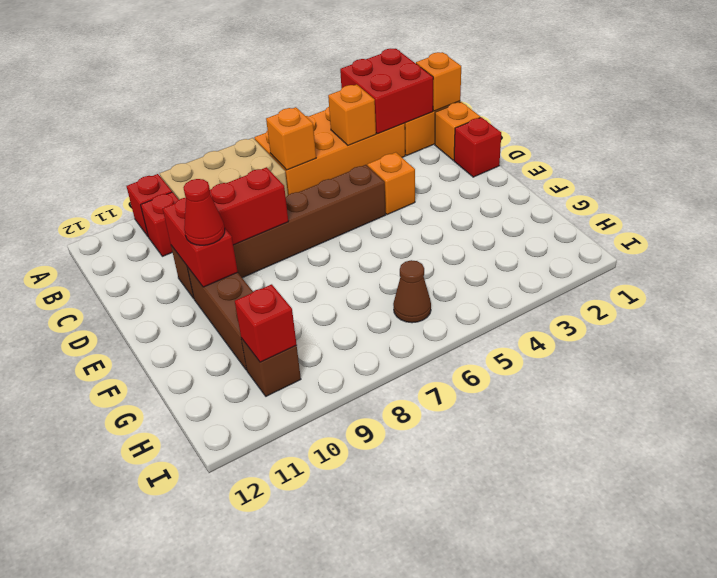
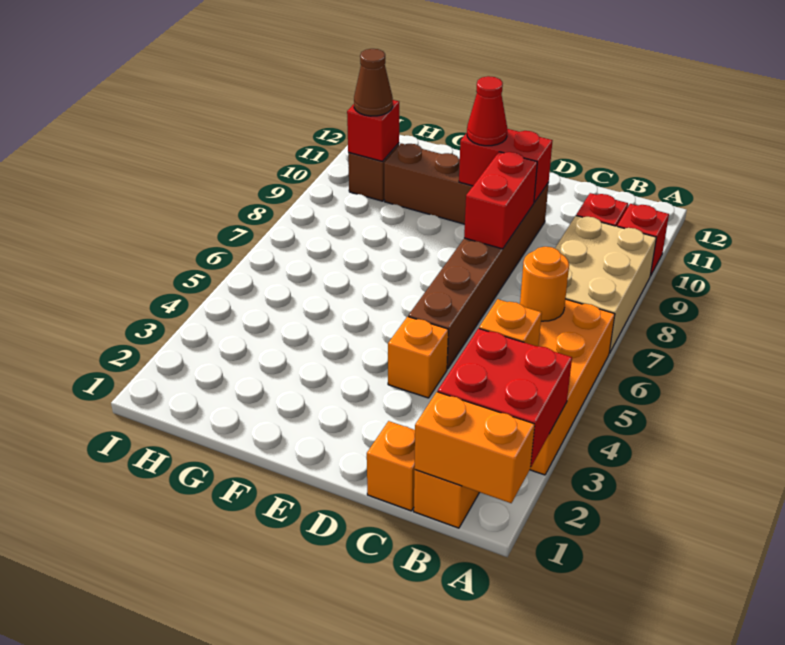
orange brick B1 level 2 -> orange brick A1:B1 level 2
orange brick B6 level 2 -> orange round brick B6 level 2
red brick D1 level 1 -> none
brown cone H6 level 1 -> brown cone H10 level 3

